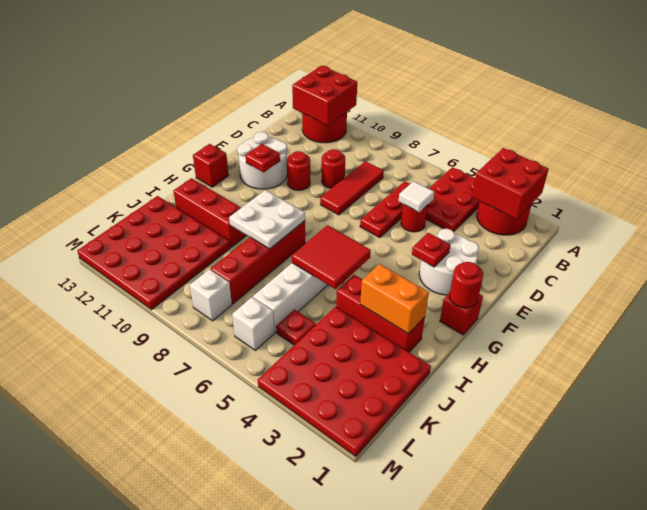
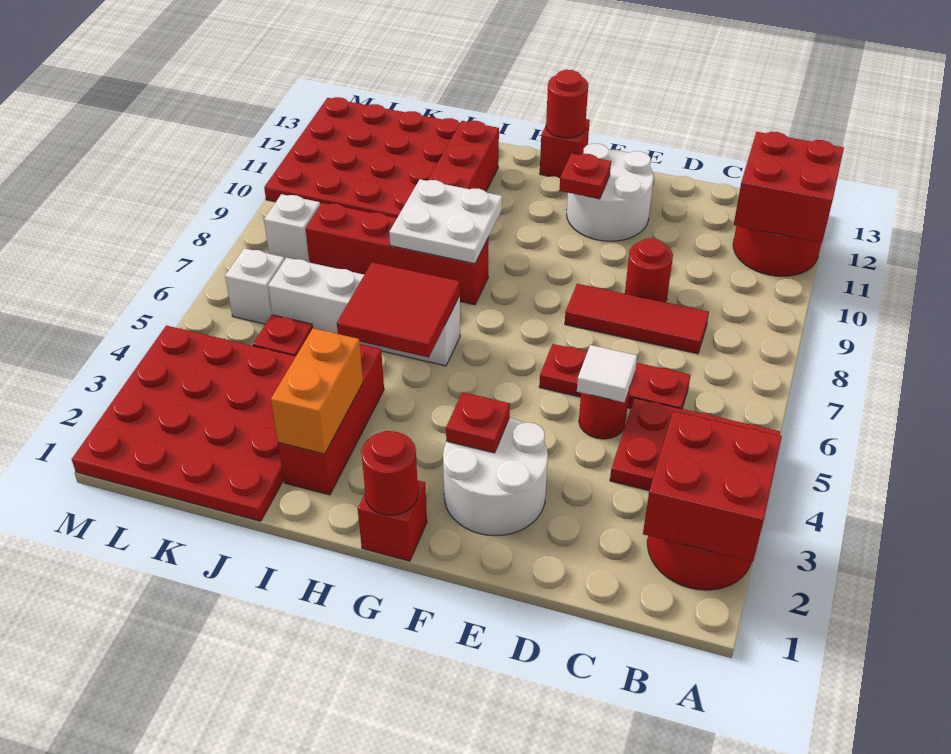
red round brick E10 level 1 -> red round brick G13 level 2

